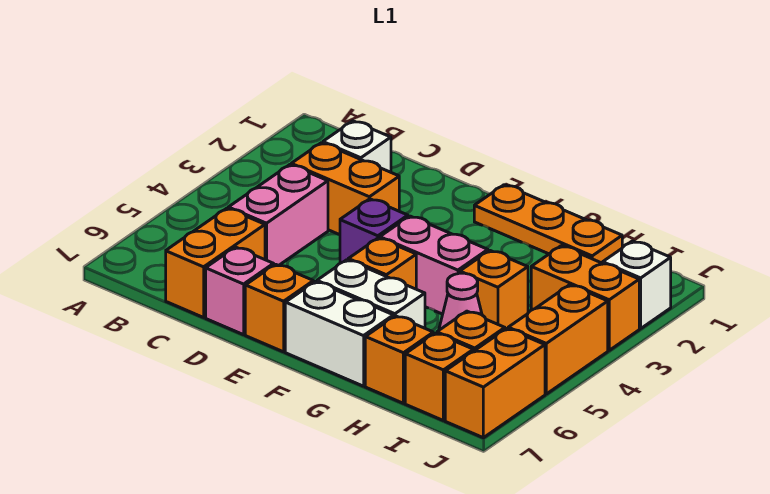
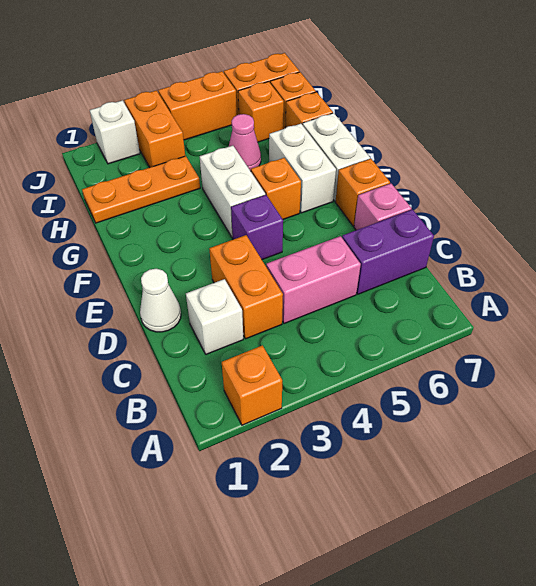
orange brick C6:C7 level 1 -> purple brick C6:C7 level 1
none -> white cone D1 level 1
orange plate F1:H1 level 1 -> orange plate H1:H3 level 1
pink brick F4:G4 level 1 -> white brick F4:G4 level 1
orange brick H4 level 1 -> orange brick A2 level 1

